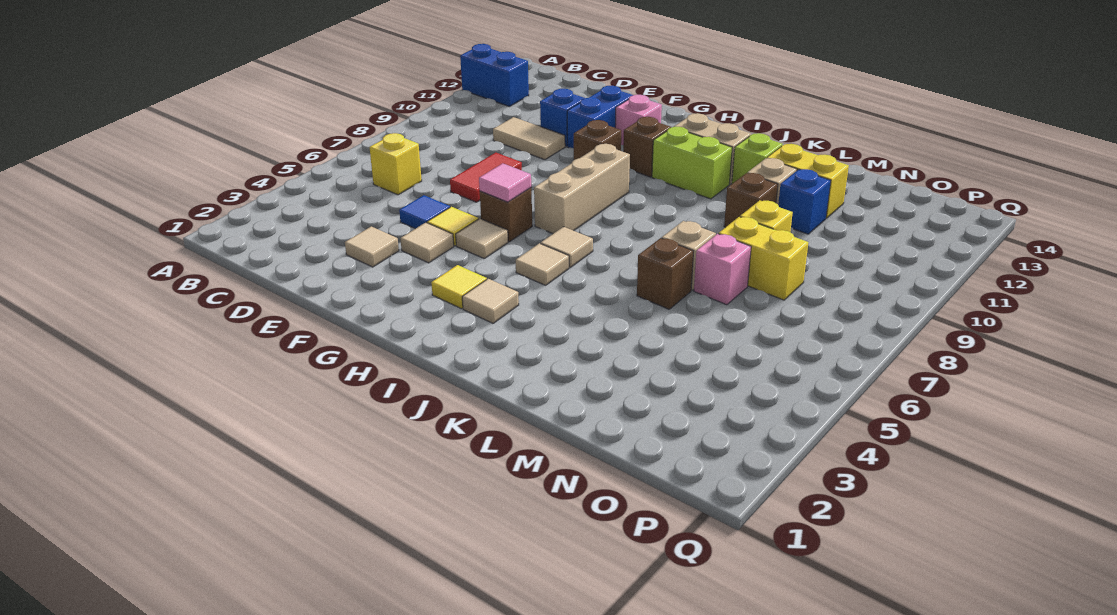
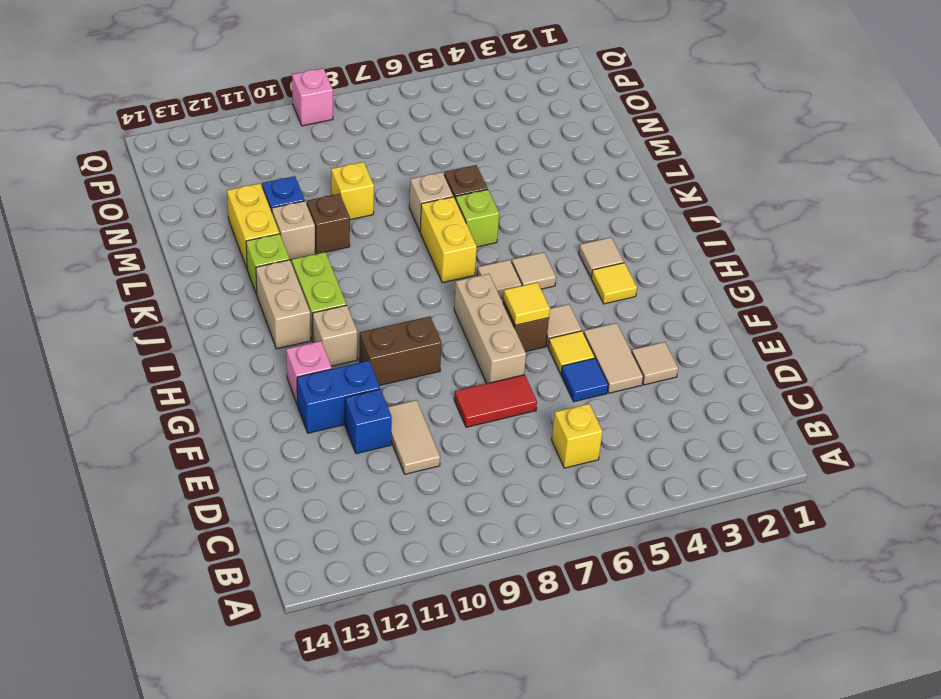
blue brick A12:B12 level 1 -> none
tan tile F4 level 1 -> tan tile E4:F4 level 1
pink tile G6 level 2 -> yellow tile G6 level 2
brown brick G10 level 1 -> brown brick G9:G10 level 1
tan brick H7:H9 level 1 -> tan brick F7:H7 level 1
brown brick H11 level 1 -> tan brick H11 level 1
none -> lime brick K6 level 1
pink brick M7 level 1 -> pink brick Q9 level 1
yellow brick M8:N8 level 1 -> yellow brick J7:K7 level 1

